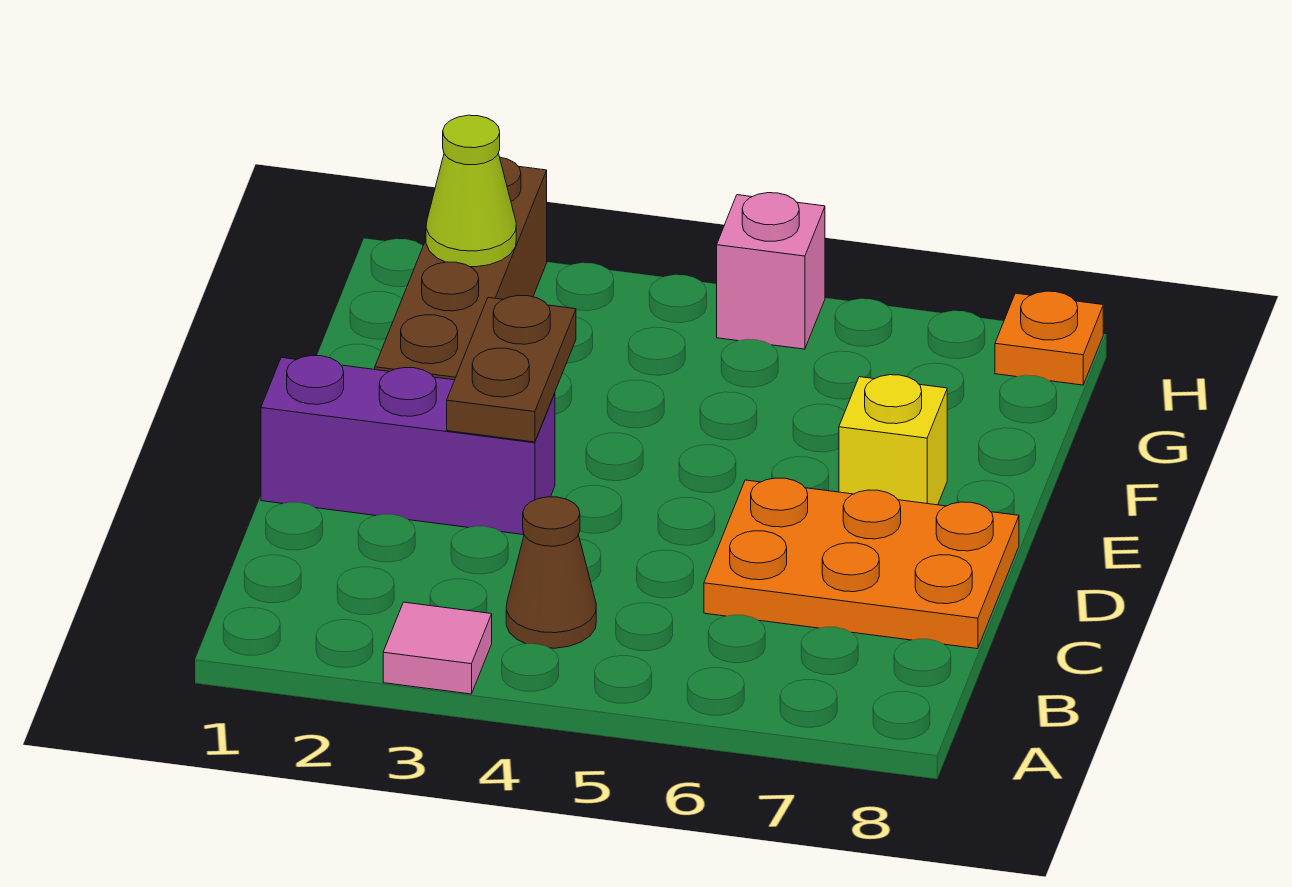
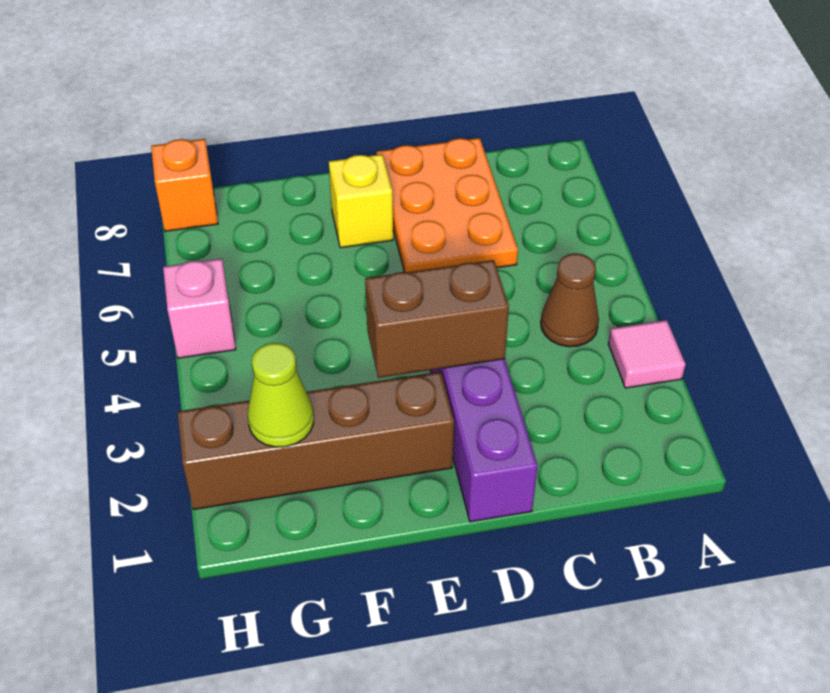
brown plate D3:E3 level 2 -> brown brick D3:E3 level 2
orange plate H8 level 1 -> orange brick H8 level 1

